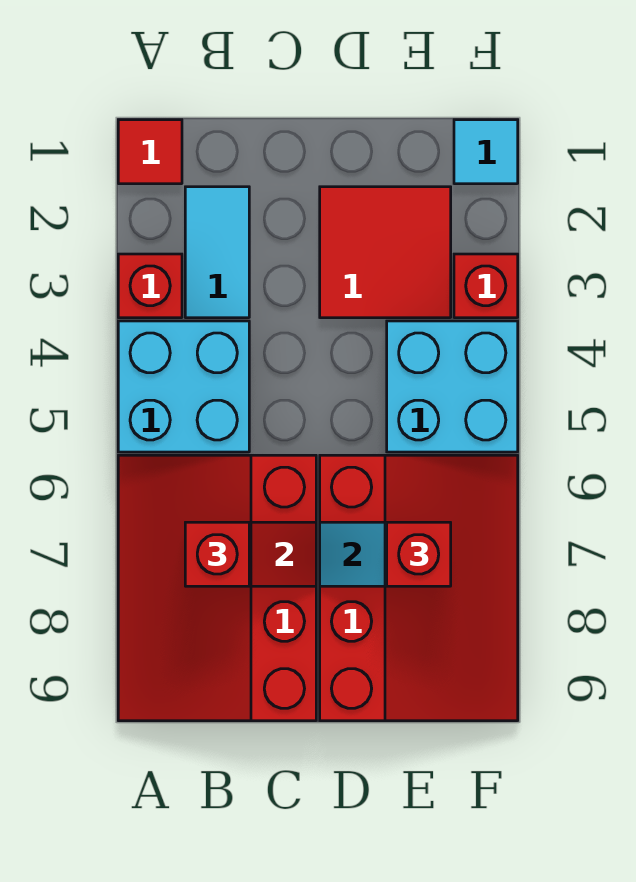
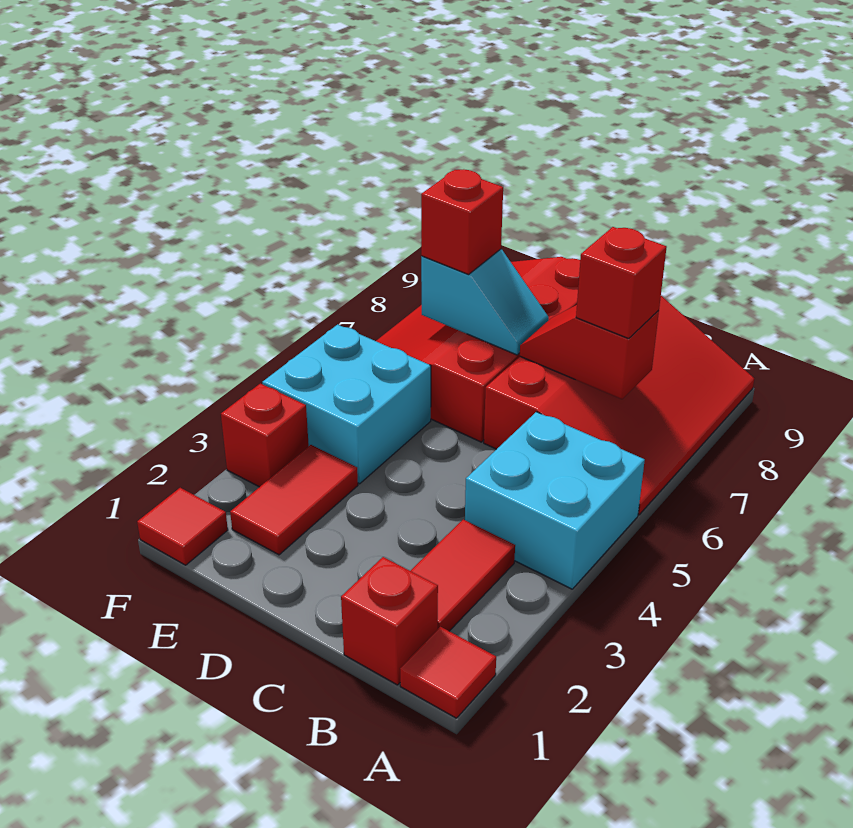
red brick A3 level 1 -> red brick B1 level 1
cyan tile B2:B3 level 1 -> red tile B2:B3 level 1
red tile D2:E3 level 1 -> red tile E2:E3 level 1
cyan tile F1 level 1 -> red tile F1 level 1

